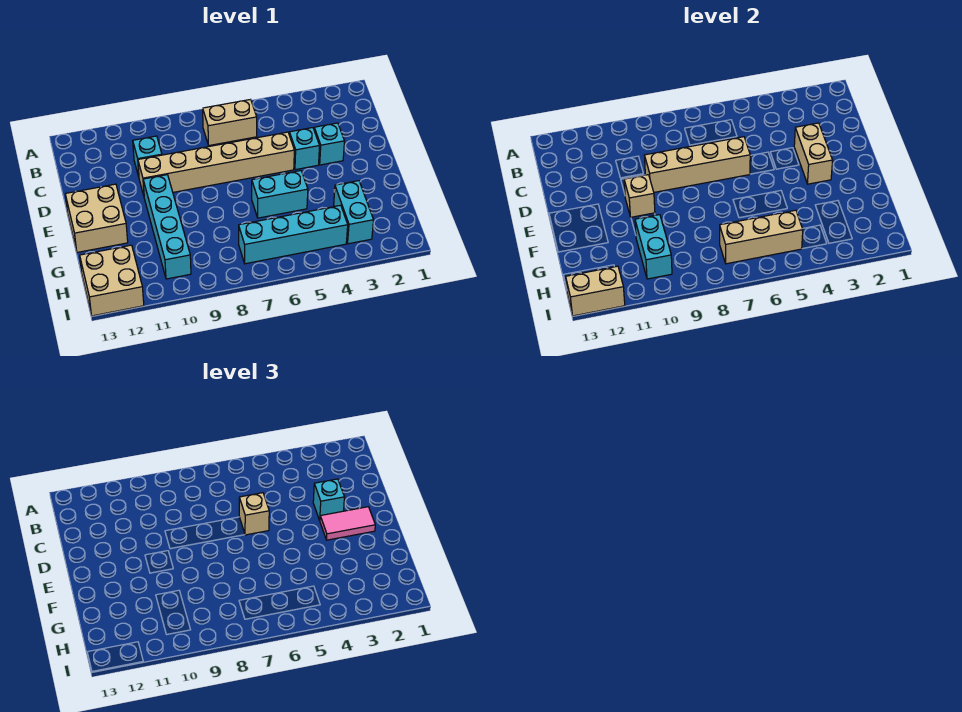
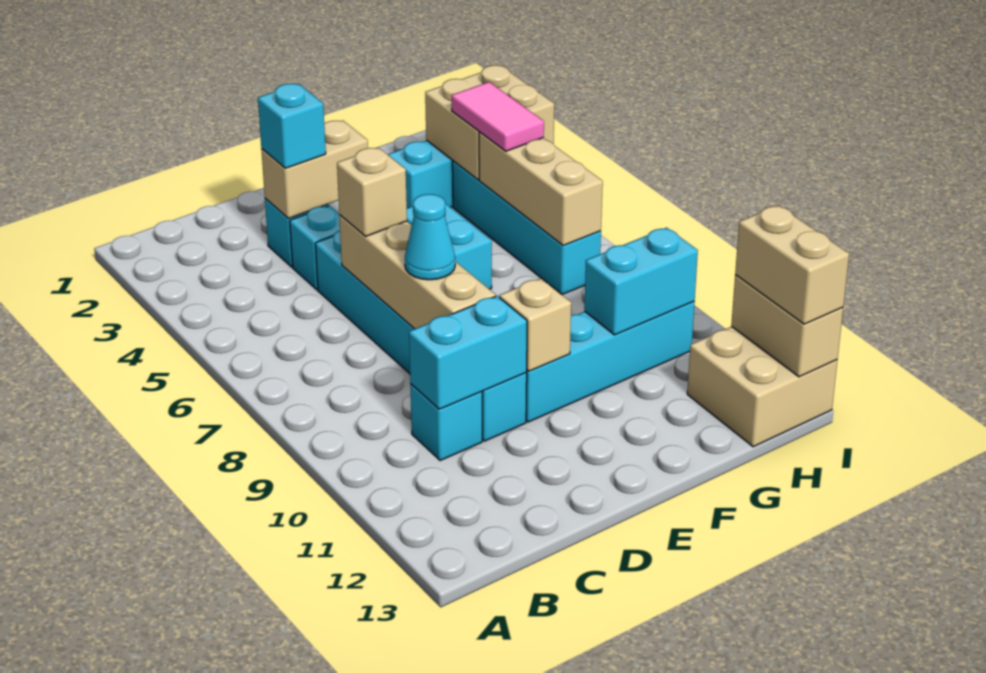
tan brick B6:B7 level 1 -> tan brick I12:I13 level 3
none -> cyan brick C10:D10 level 2
tan brick D5:D10 level 1 -> cyan brick D5:D10 level 1
none -> cyan cone D8 level 3
pink tile E2:E3 level 3 -> pink tile H4:H5 level 3
tan brick E12:F13 level 1 -> tan brick H3:I4 level 2

